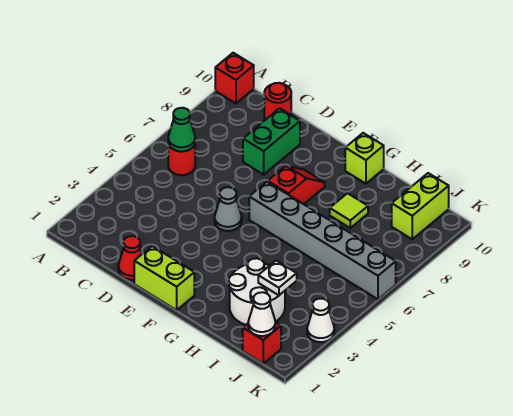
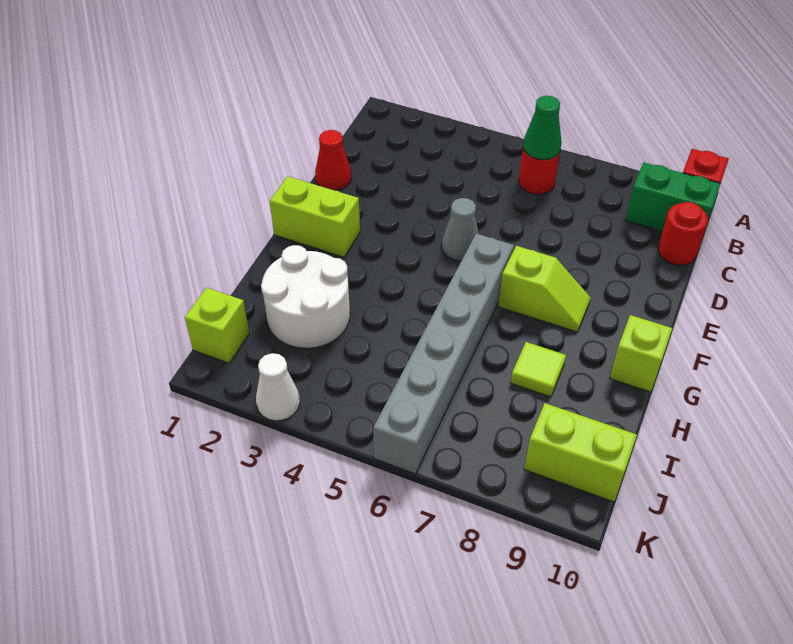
green brick D8:D9 level 1 -> green brick B9:B10 level 1
lime brick E1:F1 level 1 -> lime brick F1:F2 level 1
red slope F7:F8 level 1 top 7 -> lime slope F7:F8 level 1 top 7
white plate I3 level 2 -> none
red brick J1 level 1 -> lime brick J1 level 1
white cone J1 level 2 -> none

